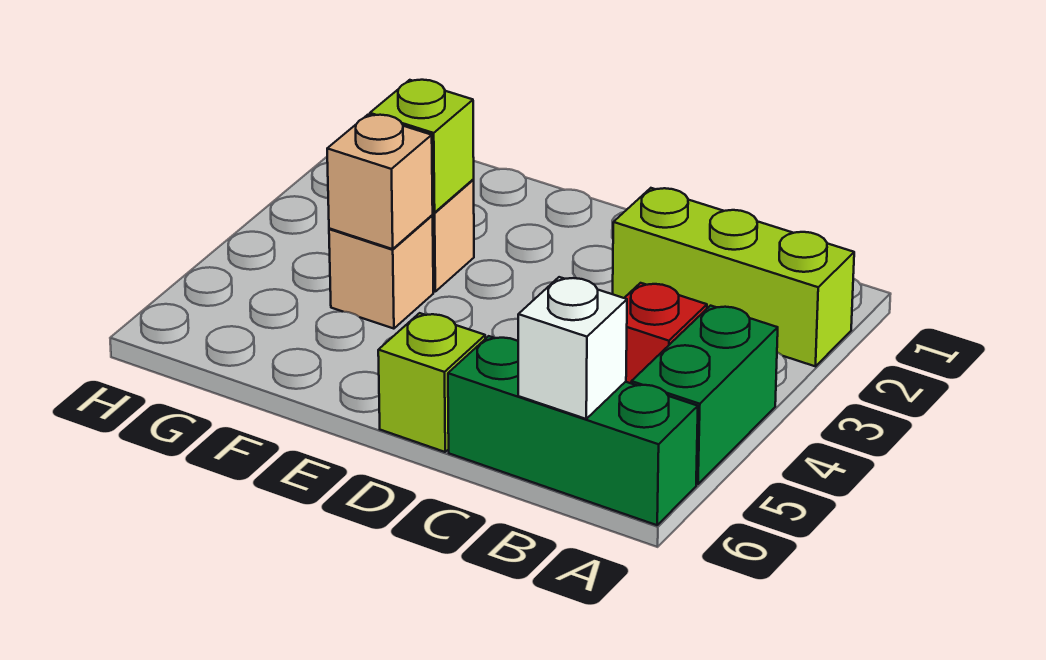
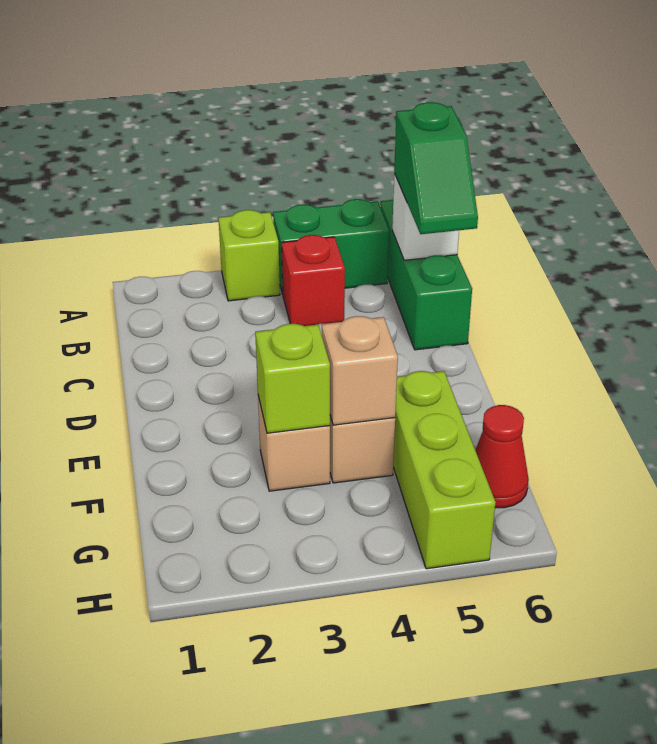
lime brick A2:C2 level 1 -> lime brick F5:H5 level 1
none -> green slope B6:C6 level 3 top B
lime brick D6 level 1 -> lime brick A3 level 1
none -> red cone G6 level 1

